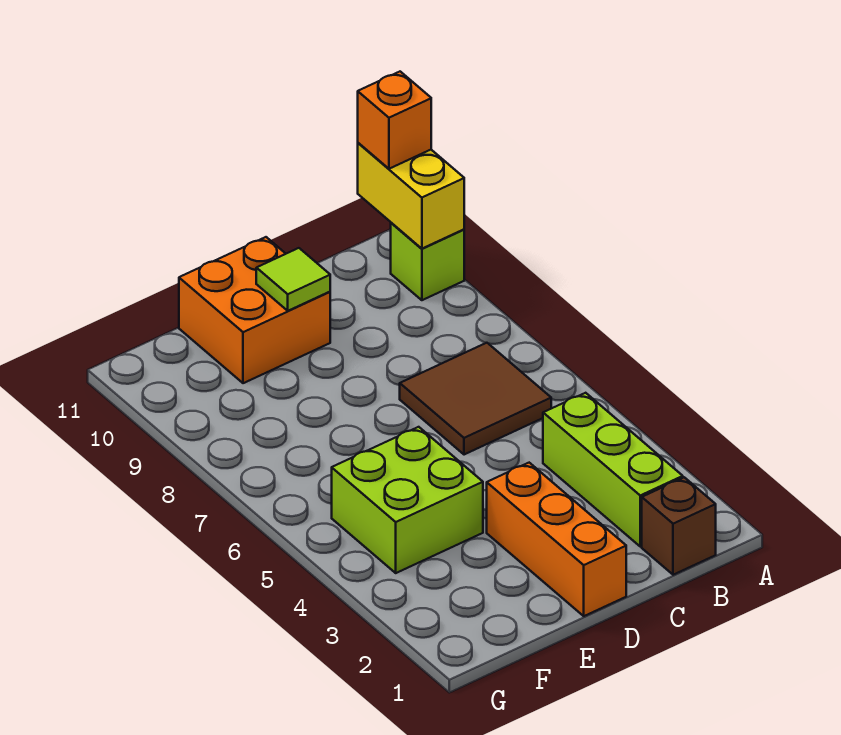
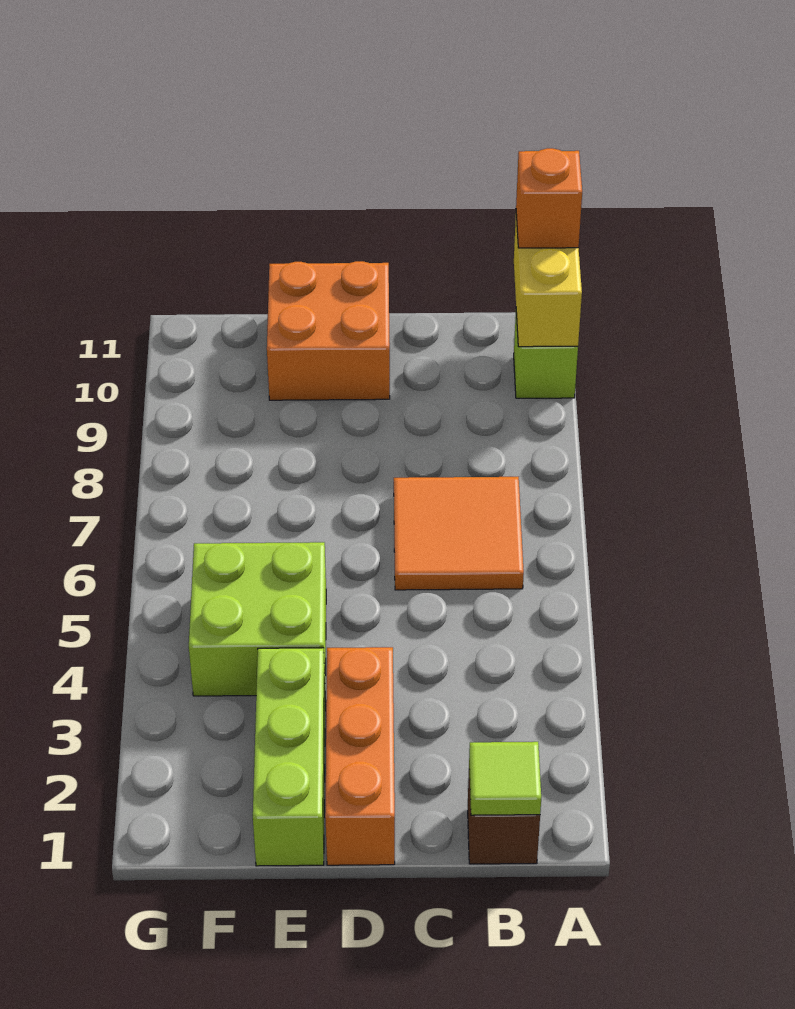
lime brick B2:B4 level 1 -> lime brick E1:E3 level 1
brown tile B6:C7 level 1 -> orange tile B6:C7 level 1
lime tile D10 level 2 -> lime tile B1 level 2

